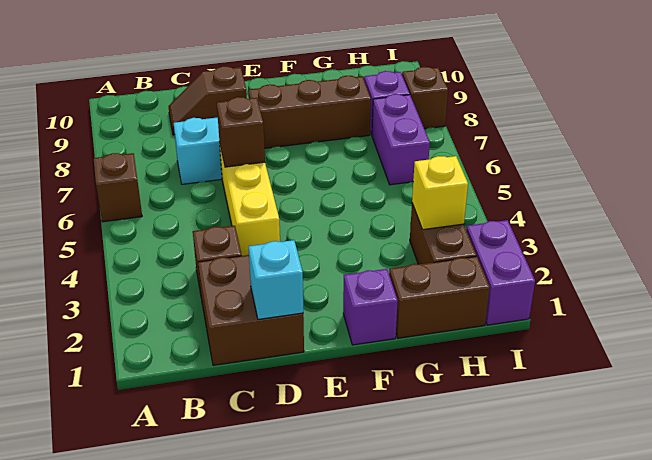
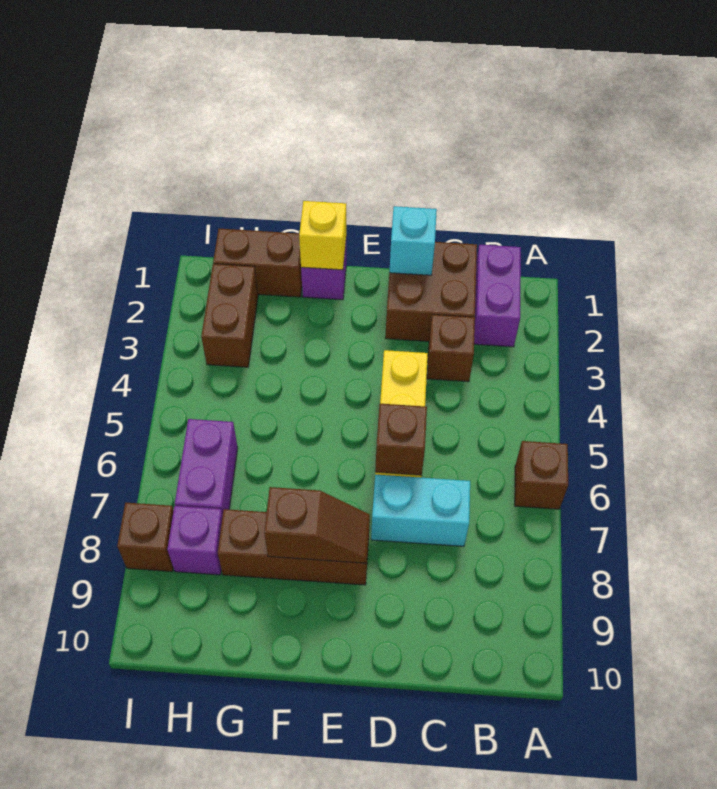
brown slope C9:D9 level 1 top D -> brown slope E8:F8 level 2 top F
yellow brick H3 level 2 -> yellow brick F1 level 2
purple brick I1:I2 level 1 -> purple brick B1:B2 level 1

